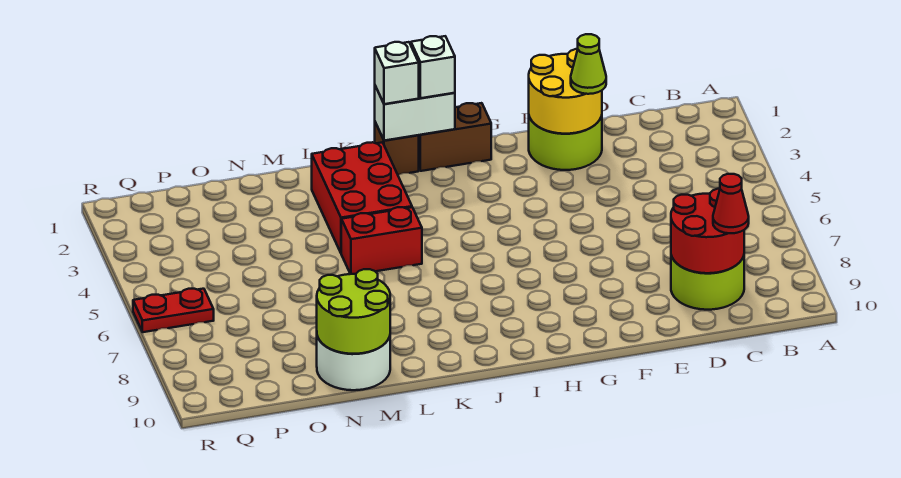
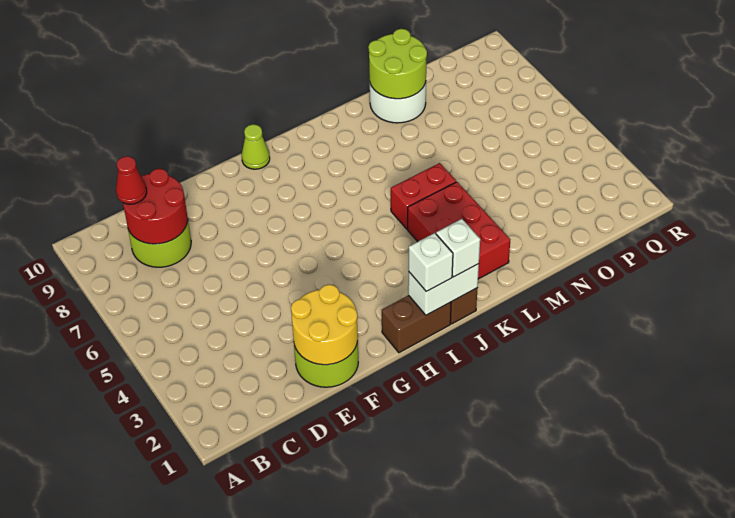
lime cone E2 level 3 -> lime cone H10 level 1
red plate Q6:R6 level 1 -> none

